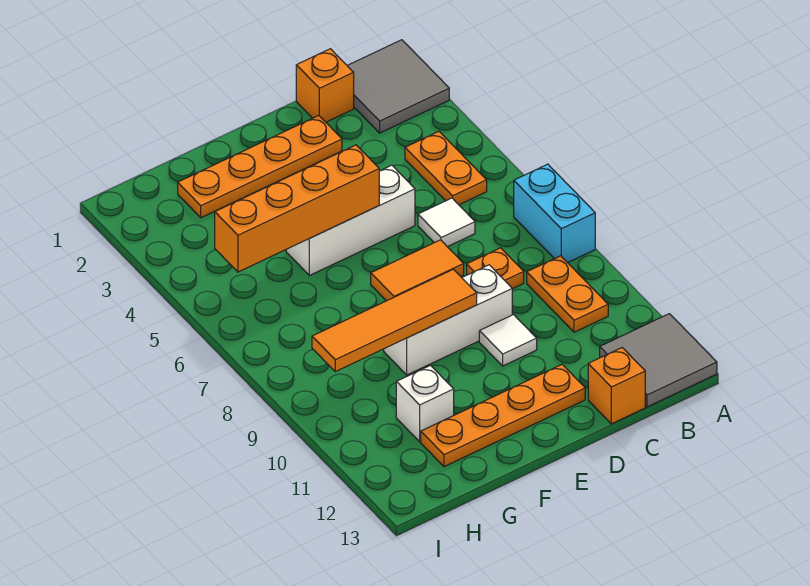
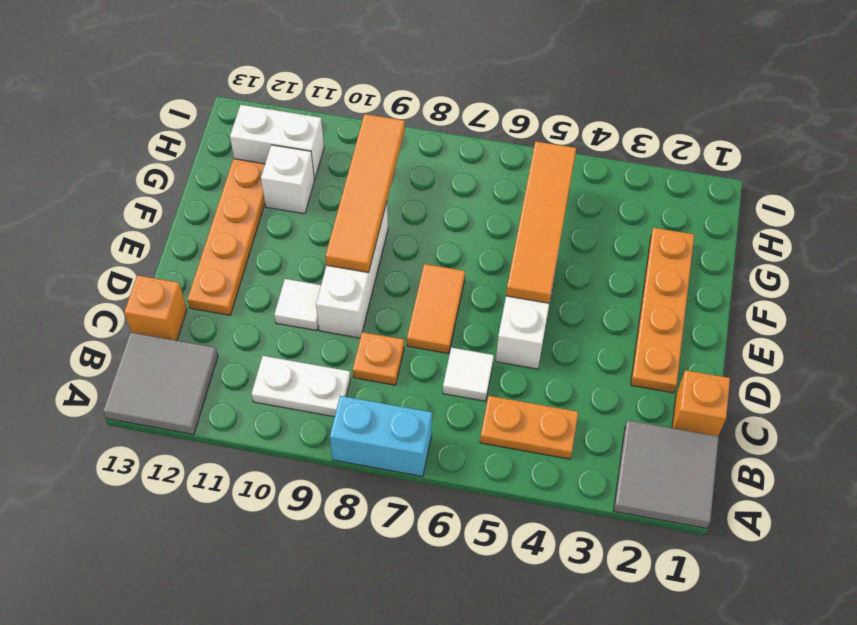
orange plate B9:B10 level 1 -> white plate B9:B10 level 1
orange brick E5:H5 level 2 -> orange tile E5:H5 level 2
none -> white brick H11:H12 level 1

